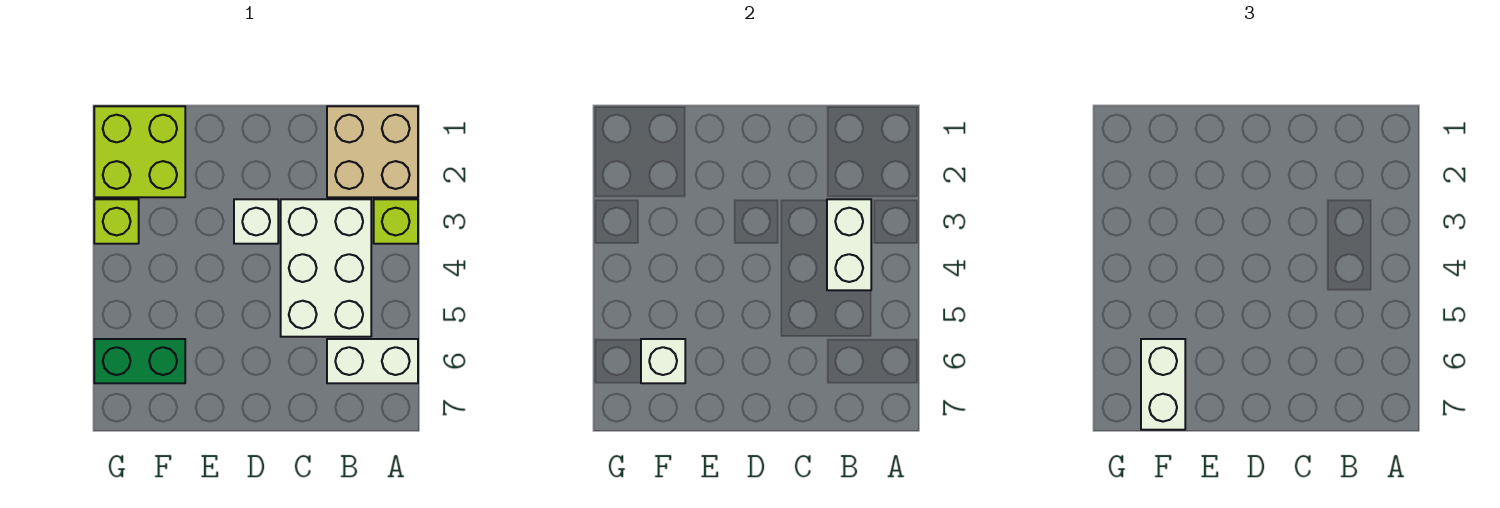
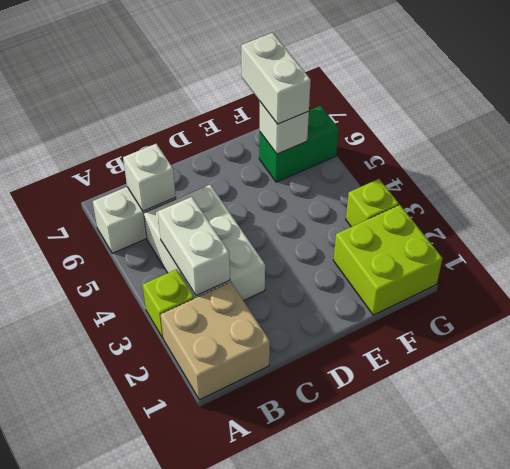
white brick D3 level 1 -> white brick B6 level 2

